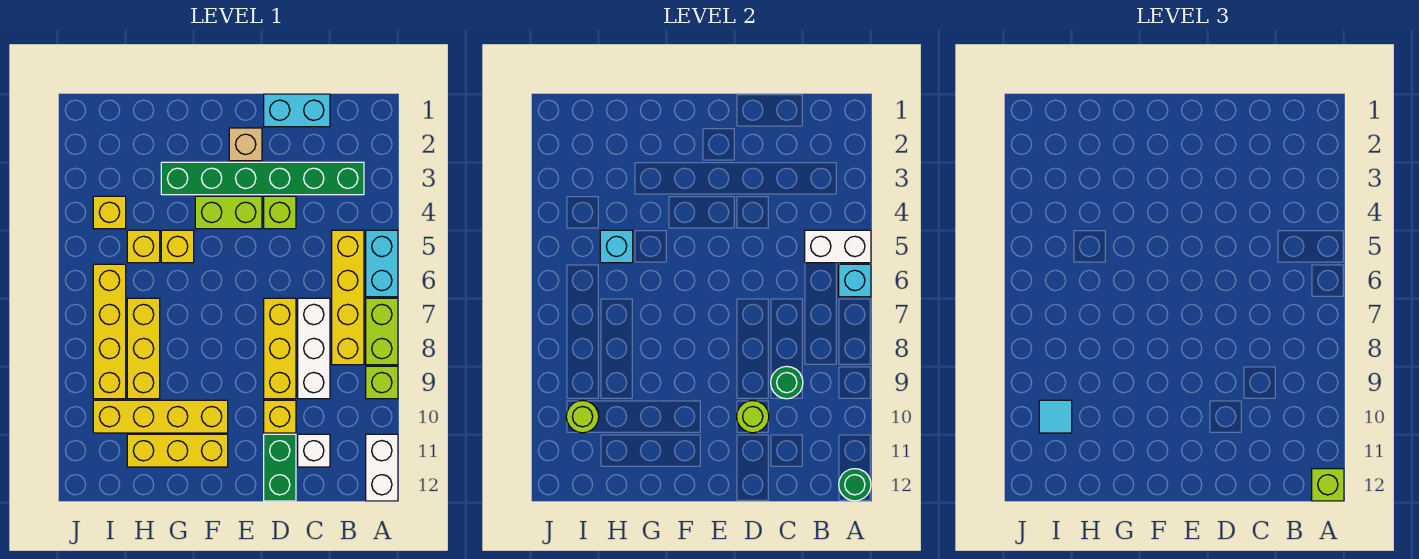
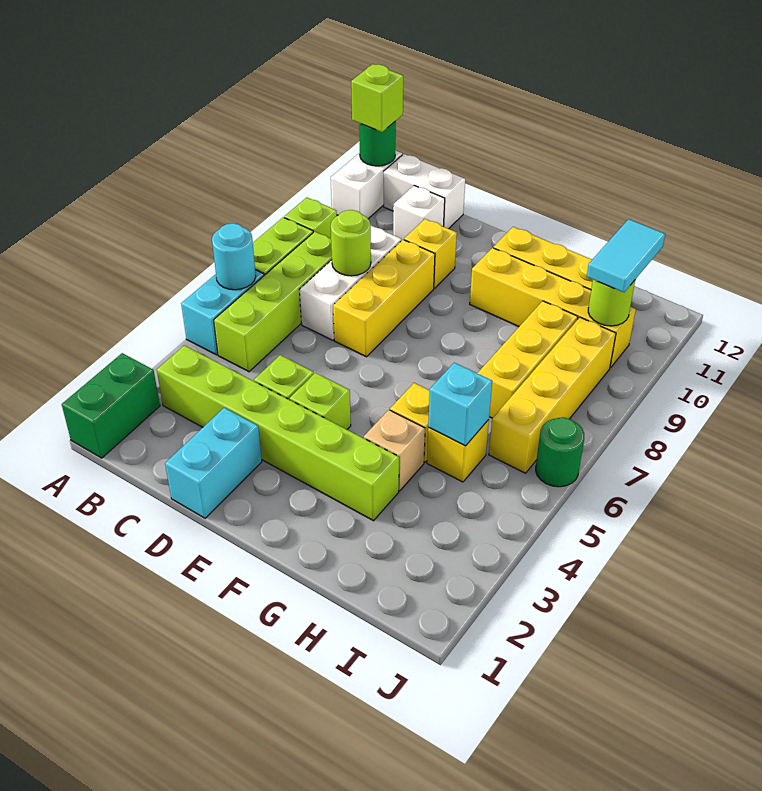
white brick A5:B5 level 2 -> white brick B12:C12 level 1
cyan brick A6 level 2 -> cyan round brick A6 level 2
green brick B3:G3 level 1 -> lime brick B3:G3 level 1
yellow brick B5:B8 level 1 -> lime brick B5:B8 level 1
cyan brick C1:D1 level 1 -> cyan brick D1:D2 level 1
green round brick C9 level 2 -> green round brick J6 level 1
lime round brick D10 level 2 -> lime round brick C8 level 2
green brick D11:D12 level 1 -> green brick A1:A2 level 1
tan brick E2 level 1 -> tan brick G4 level 1
lime brick E4:F4 level 1 -> lime brick E4 level 1
yellow brick I4 level 1 -> none
cyan tile I10 level 3 -> cyan tile I10:I11 level 3

